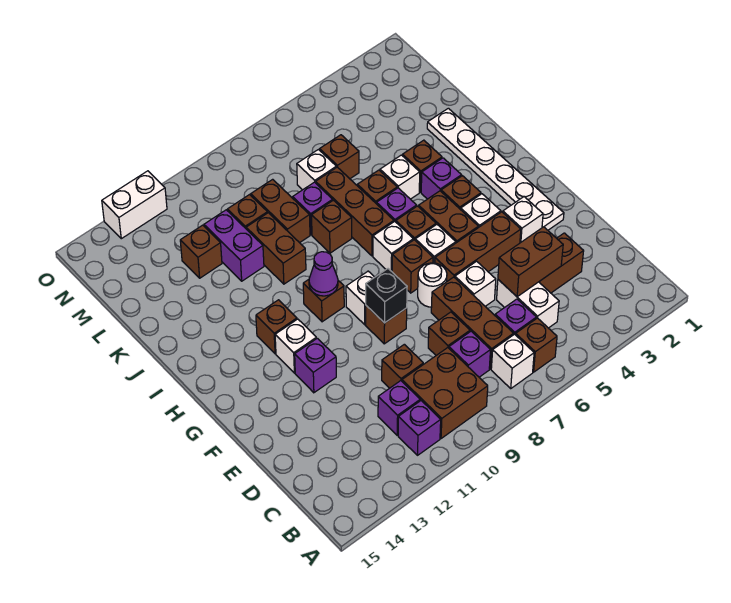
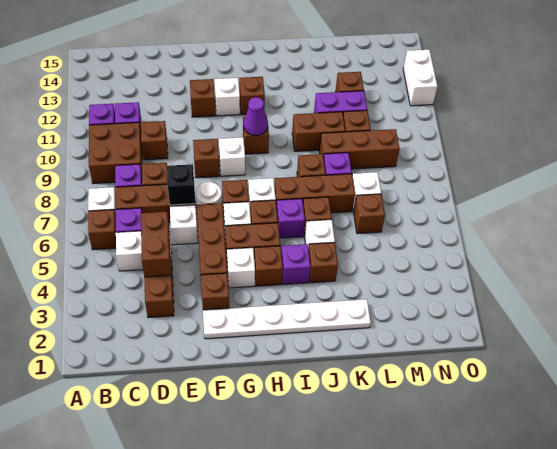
white brick F3 level 1 -> brown brick F3 level 1
black brick F9 level 2 -> black brick E7 level 2
purple brick F12 level 1 -> brown brick F12 level 1
brown brick K9:L9 level 1 -> brown brick K9:M9 level 1

